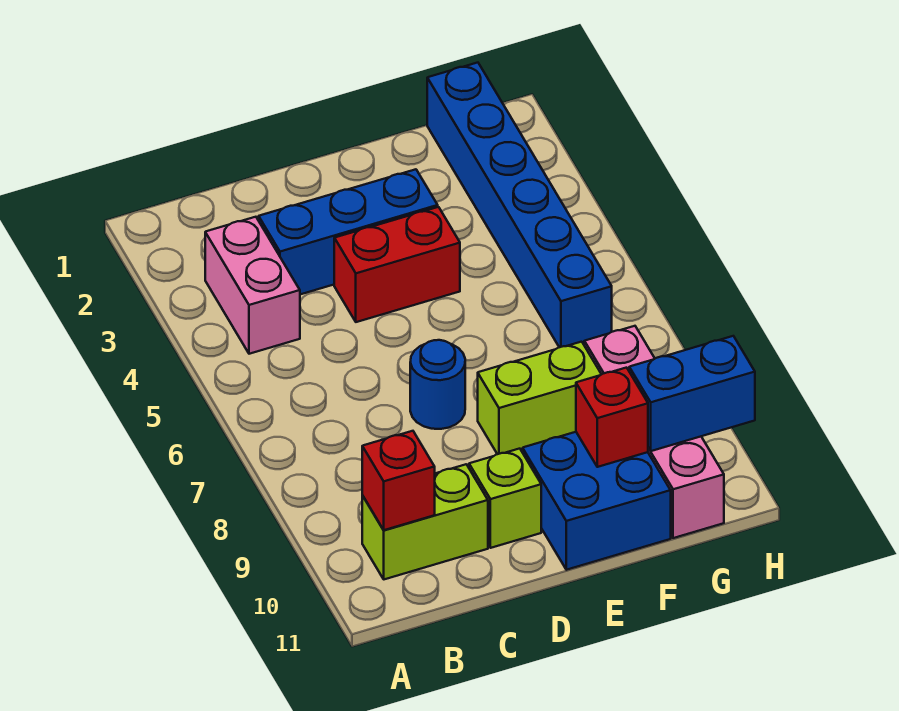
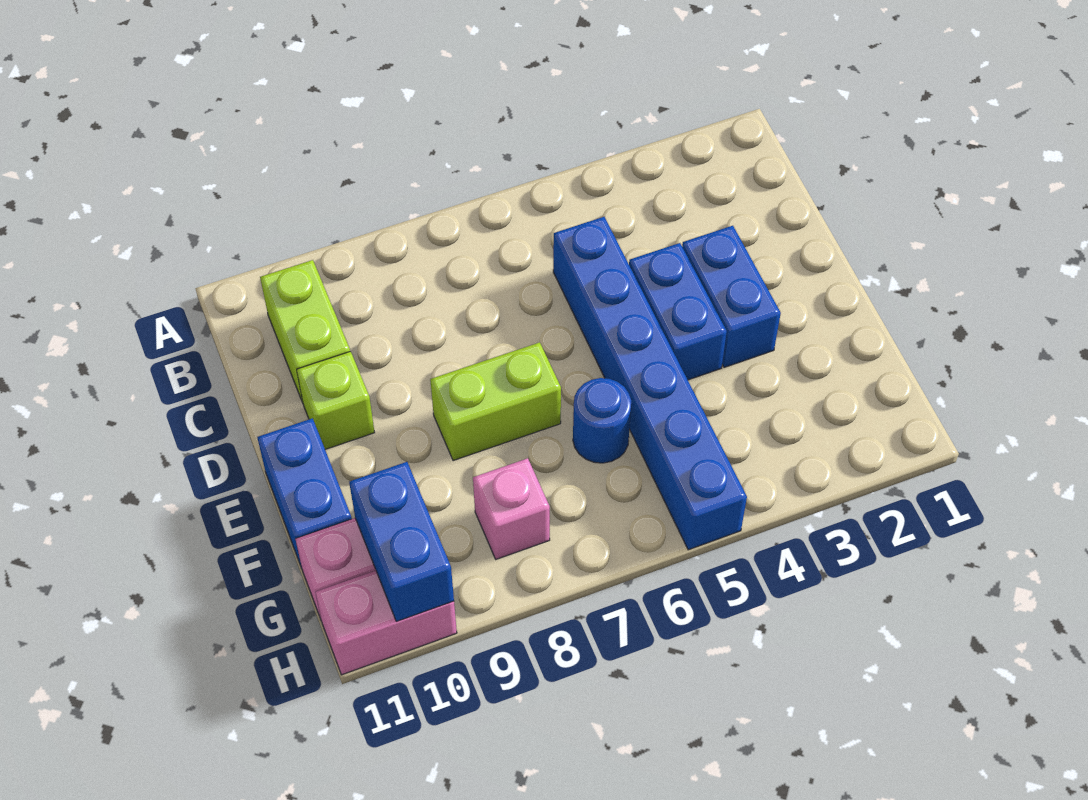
pink brick B3:B4 level 1 -> pink brick H10:H11 level 1
red brick B10 level 2 -> none
blue brick C3:E3 level 1 -> blue brick D3:E3 level 1
red brick D4:E4 level 1 -> blue brick D4:E4 level 1
blue round brick D7 level 1 -> blue round brick F6 level 1
lime brick E8:F8 level 1 -> lime brick E7:E8 level 1
blue brick E10:F11 level 1 -> blue brick E11:F11 level 1
red brick F10 level 2 -> none
blue brick G1:G6 level 1 -> blue brick C5:H5 level 1

